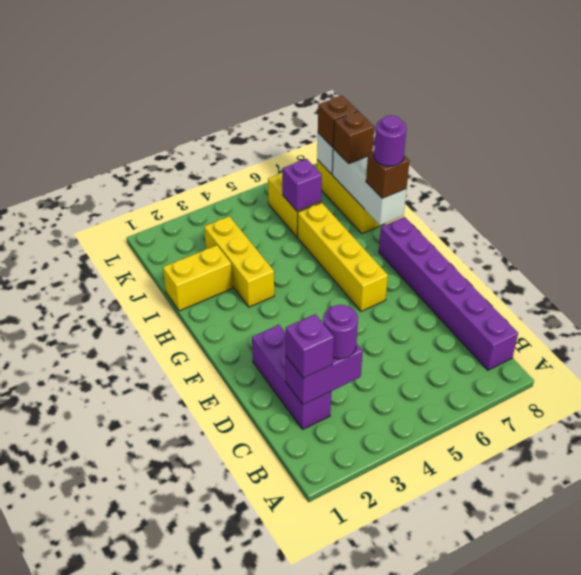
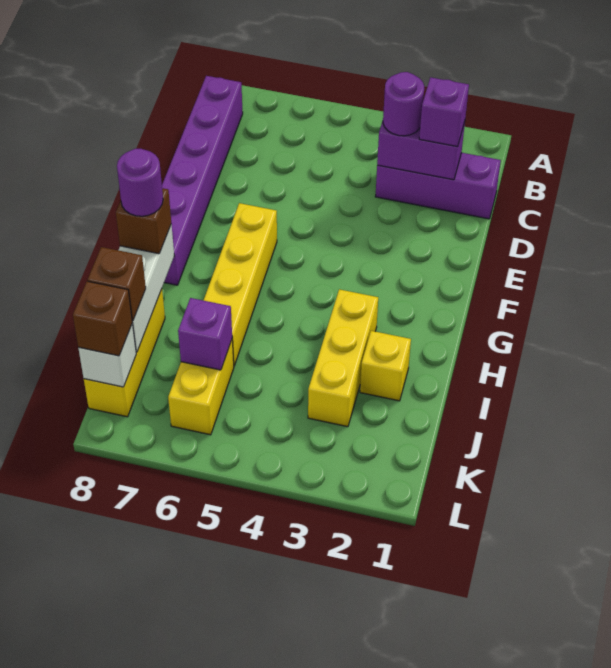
purple brick C2:E2 level 1 -> purple brick C1:C3 level 1
yellow brick I1:I2 level 1 -> yellow brick I2 level 1

